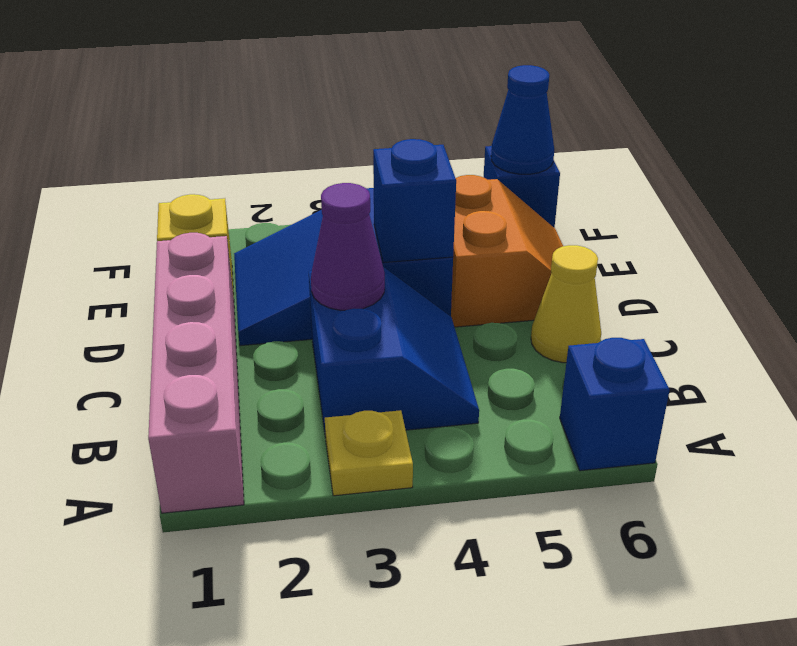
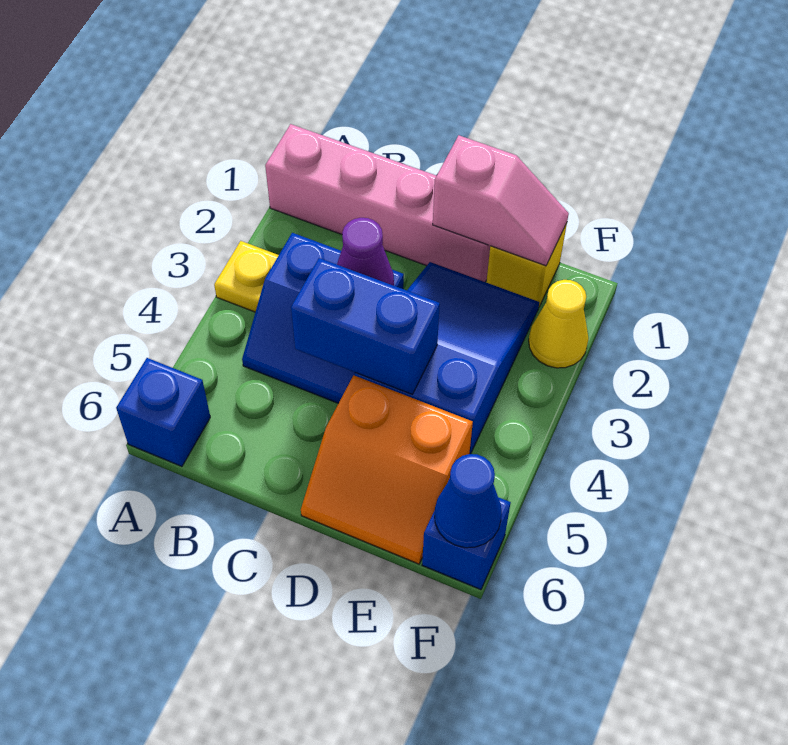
yellow cone C6 level 1 -> yellow cone F2 level 1
none -> pink slope D1:E1 level 2 top D
blue brick D4 level 2 -> blue brick C4:D4 level 2

